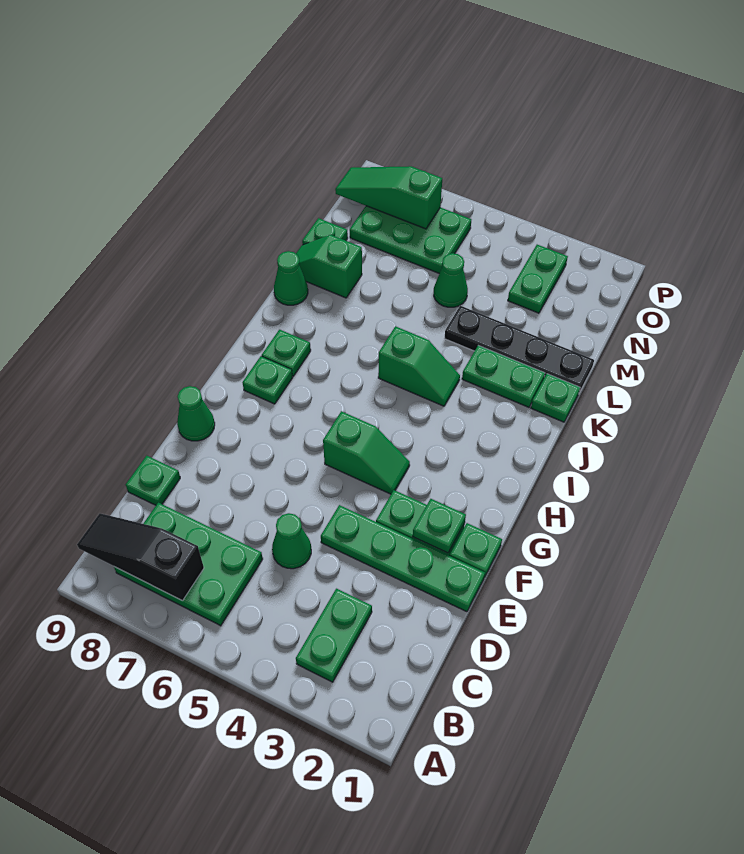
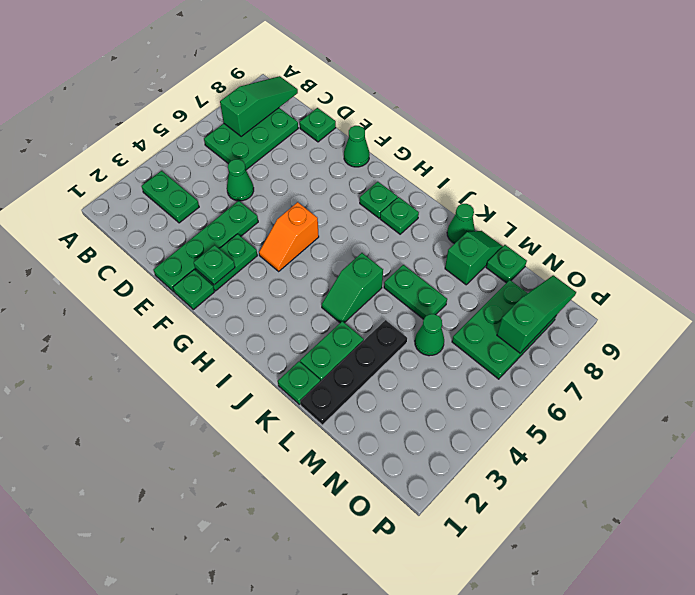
black slope B7:B9 level 2 top 7 -> green slope B7:B9 level 2 top 7
green slope G4:G5 level 1 top 5 -> orange slope G4:G5 level 1 top 5
green plate N3:O3 level 1 -> green plate K6:L6 level 1

